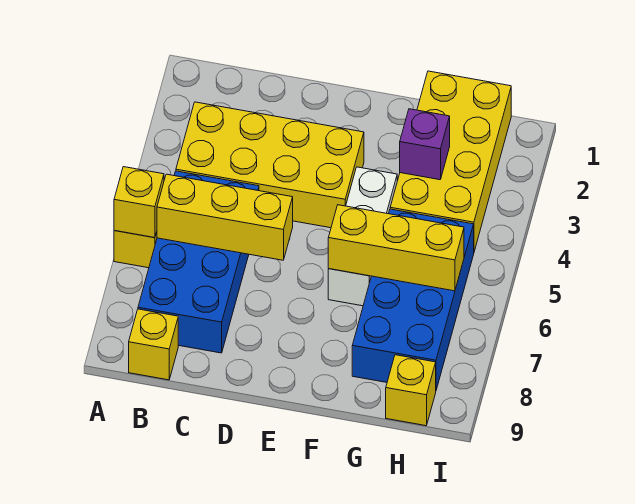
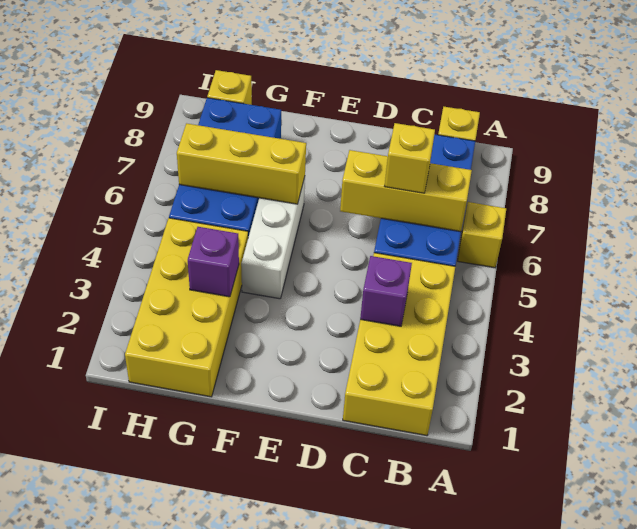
yellow brick A6 level 2 -> yellow brick C6 level 3
yellow brick B3:E4 level 1 -> yellow brick B1:C4 level 1
none -> purple brick C3 level 2

